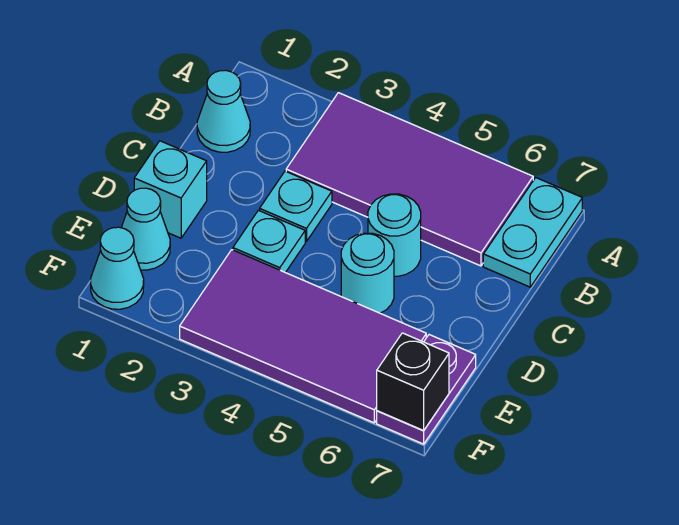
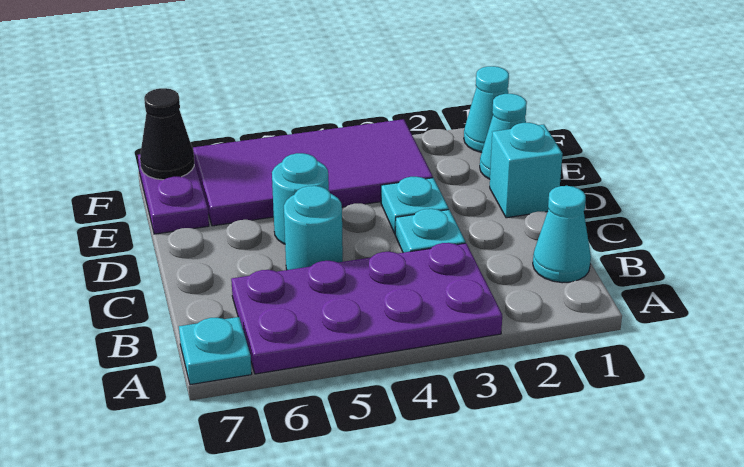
purple tile A3:B6 level 1 -> purple plate A3:B6 level 1
cyan plate A7:B7 level 1 -> cyan plate A7 level 1
black brick F7 level 2 -> black cone F7 level 2

